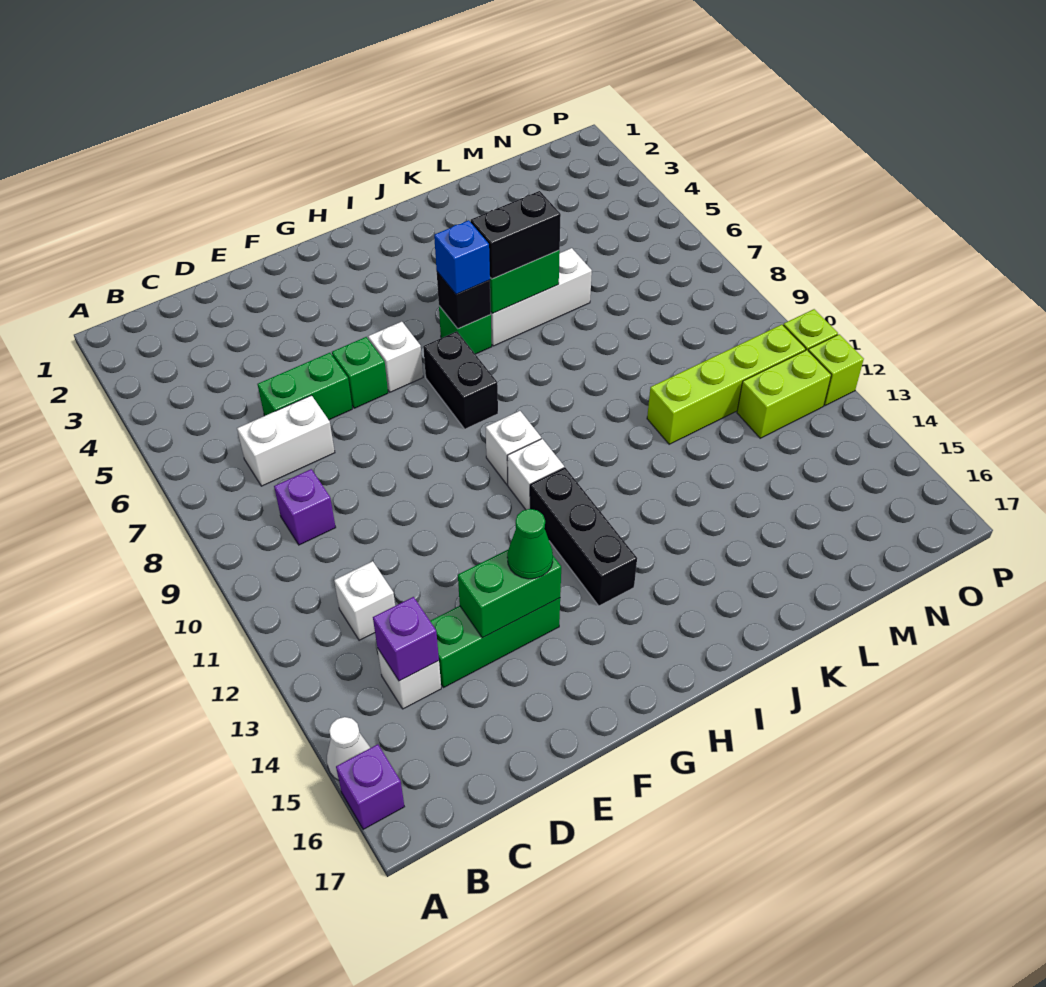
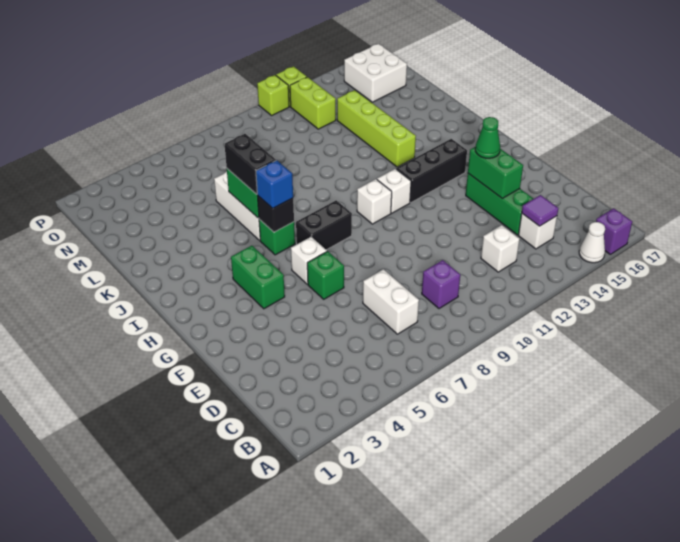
purple brick C14 level 2 -> purple tile C14 level 2
green brick D6:E6 level 1 -> green brick G4:H4 level 1
lime brick L11:O11 level 1 -> lime brick J13:M13 level 1
none -> white brick N15:O16 level 1

